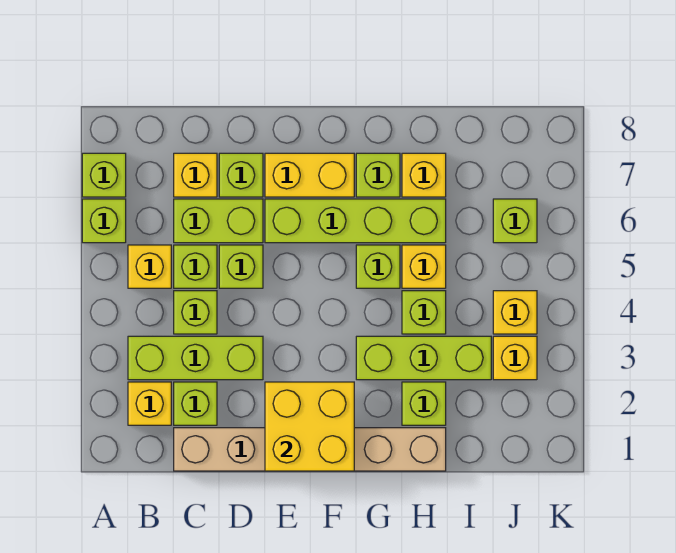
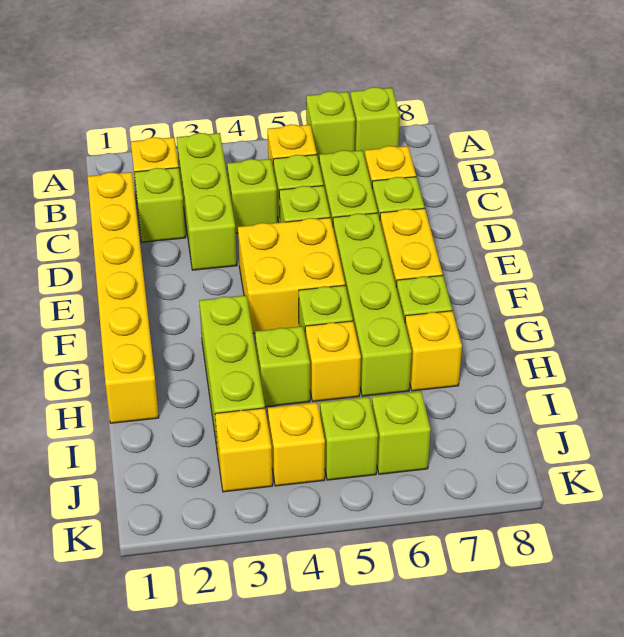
tan brick C1:H1 level 1 -> yellow brick C1:H1 level 1
yellow brick E1:F2 level 2 -> yellow brick E4:F5 level 1
lime brick H2 level 1 -> lime brick J5 level 1

